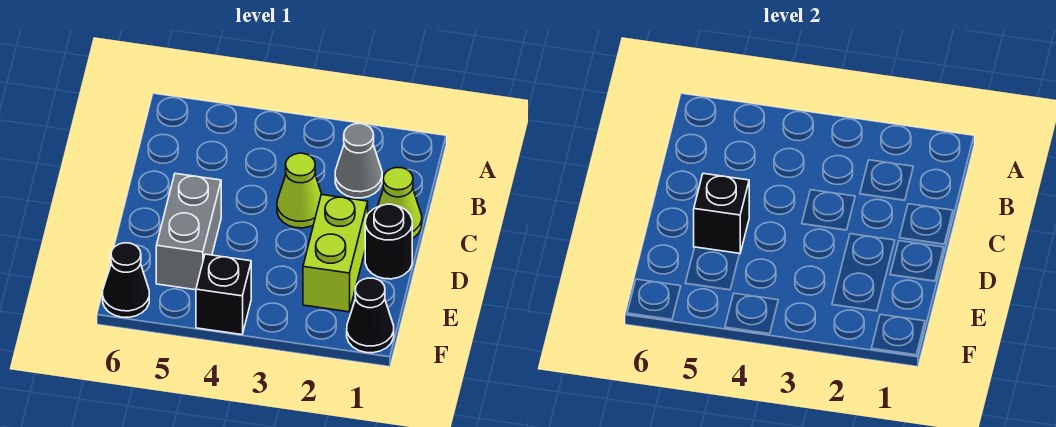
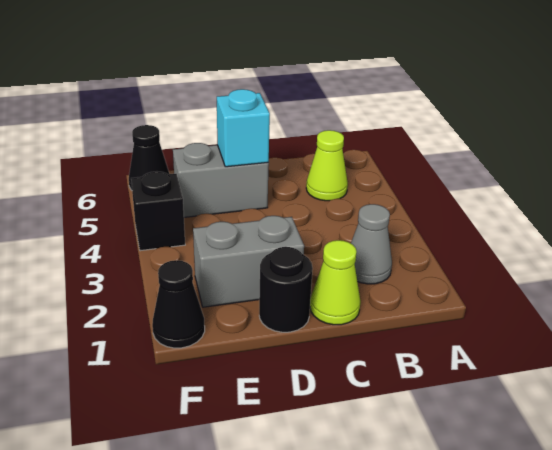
lime cone C3 level 1 -> lime cone B5 level 1
lime brick D2:E2 level 1 -> grey brick D2:E2 level 1
black brick D5 level 2 -> cyan brick D5 level 2

